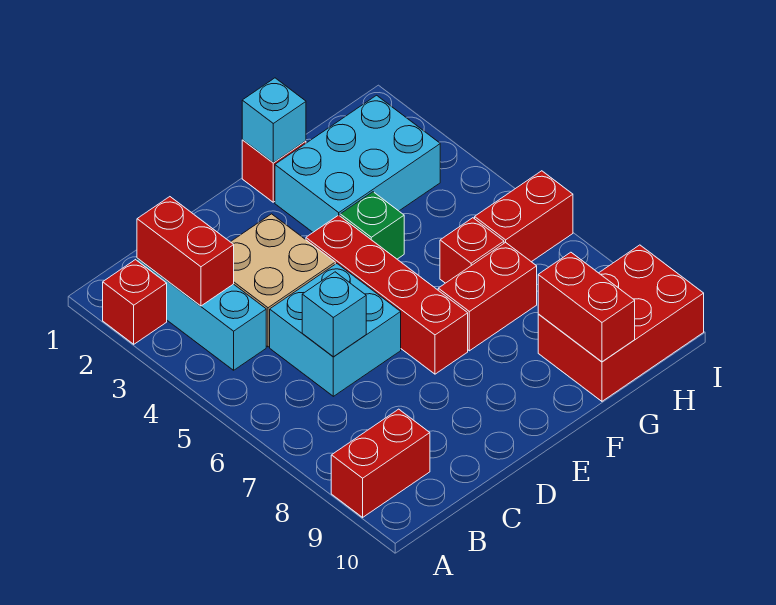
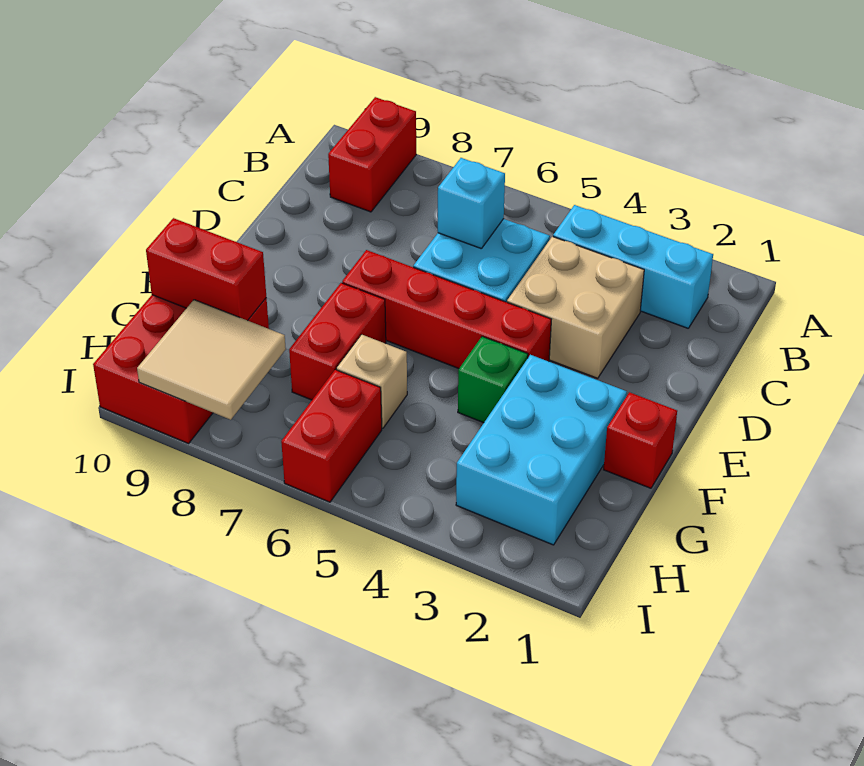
red brick A2 level 1 -> none
red brick B2:B3 level 2 -> none
cyan brick F1 level 2 -> none
red brick G6 level 1 -> tan brick G6 level 1
none -> tan tile H8:I9 level 2

